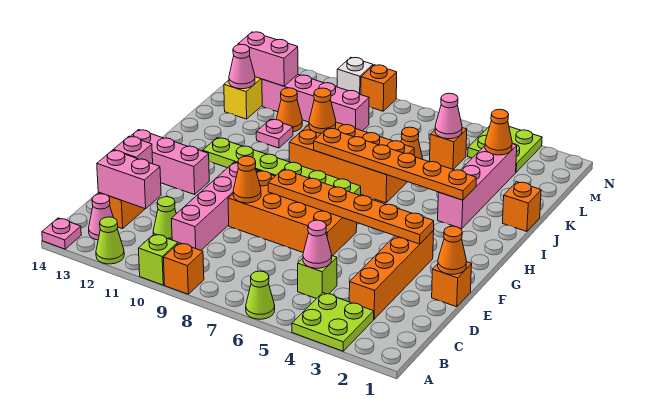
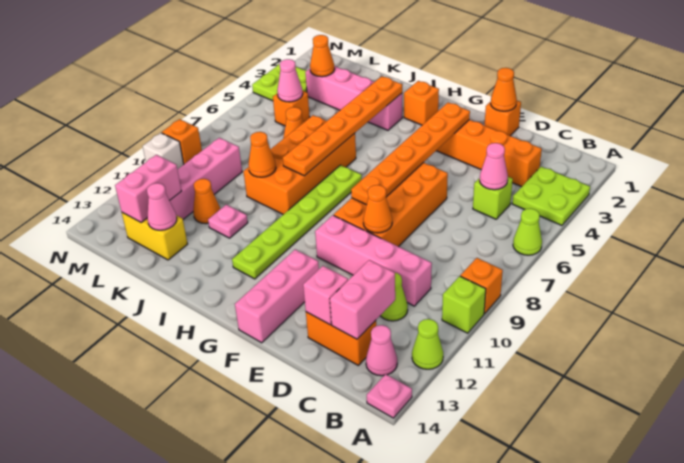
orange brick J1 level 1 -> orange brick H2 level 1

